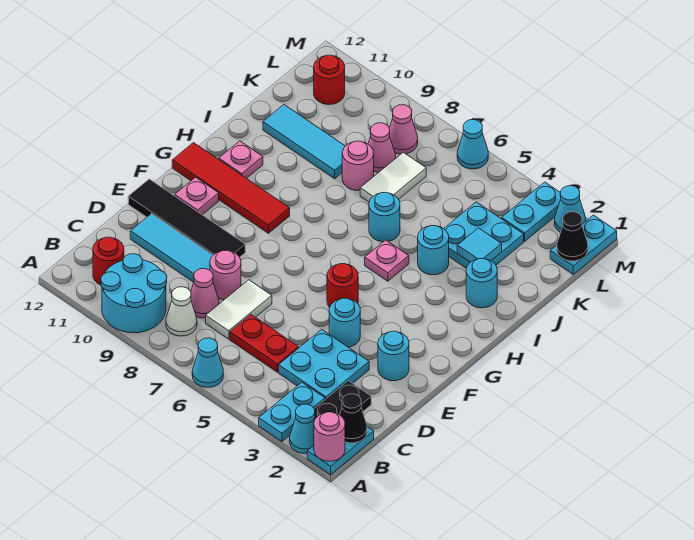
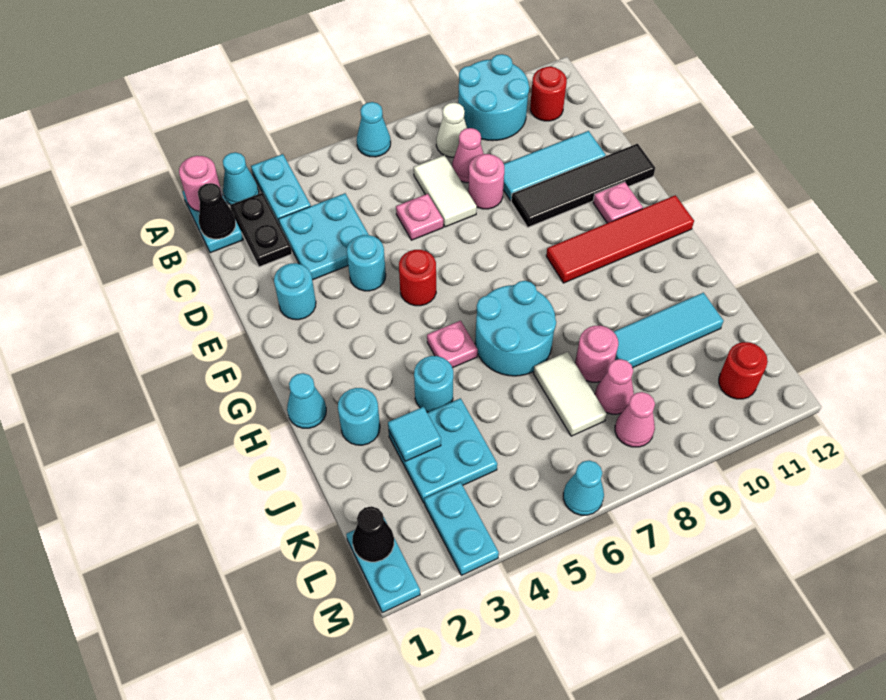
red plate C5:C6 level 1 -> none
pink plate H11 level 1 -> pink plate D6 level 1
cyan round brick I6 level 1 -> cyan round brick H6:I7 level 1
cyan cone M2 level 1 -> cyan cone H1 level 1

